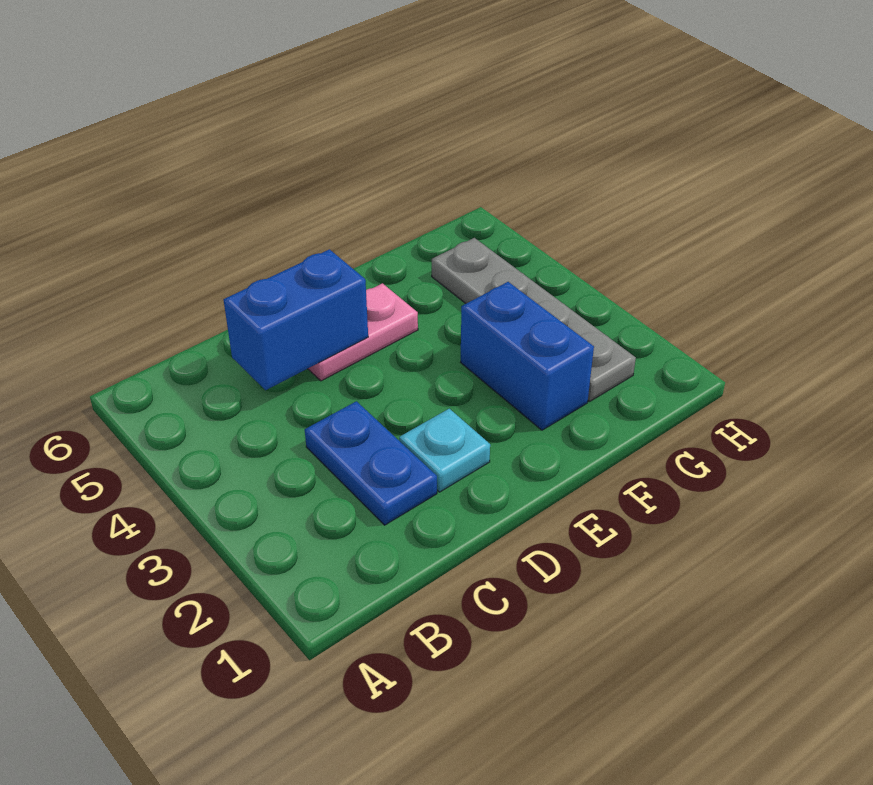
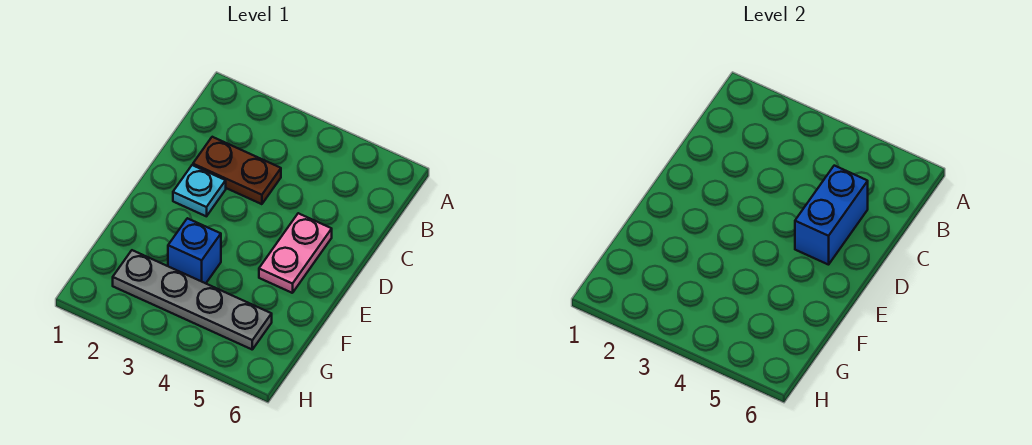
blue plate C2:C3 level 1 -> brown plate C2:C3 level 1
blue brick F2:F3 level 1 -> blue brick F3 level 1

